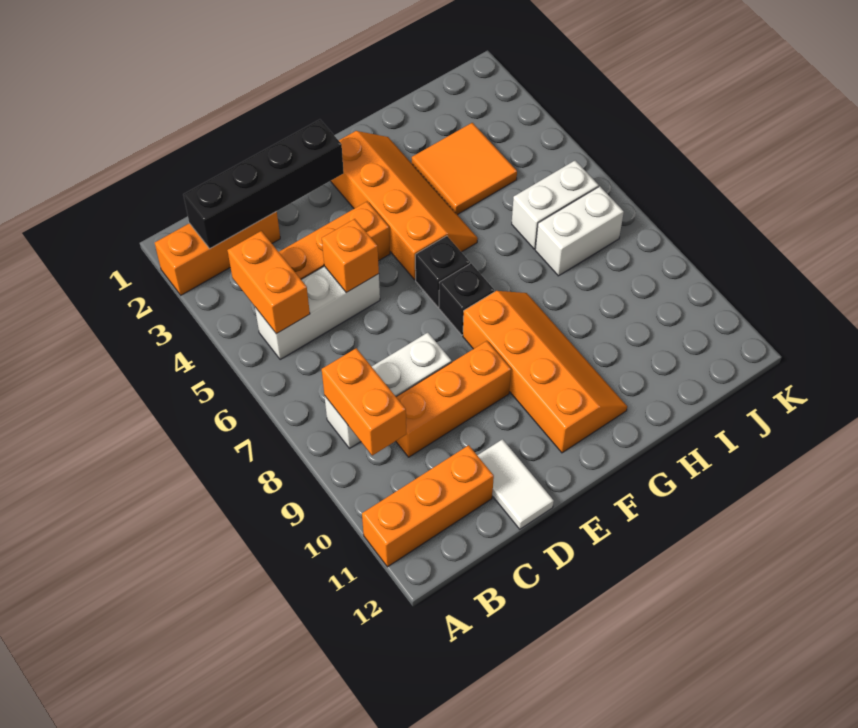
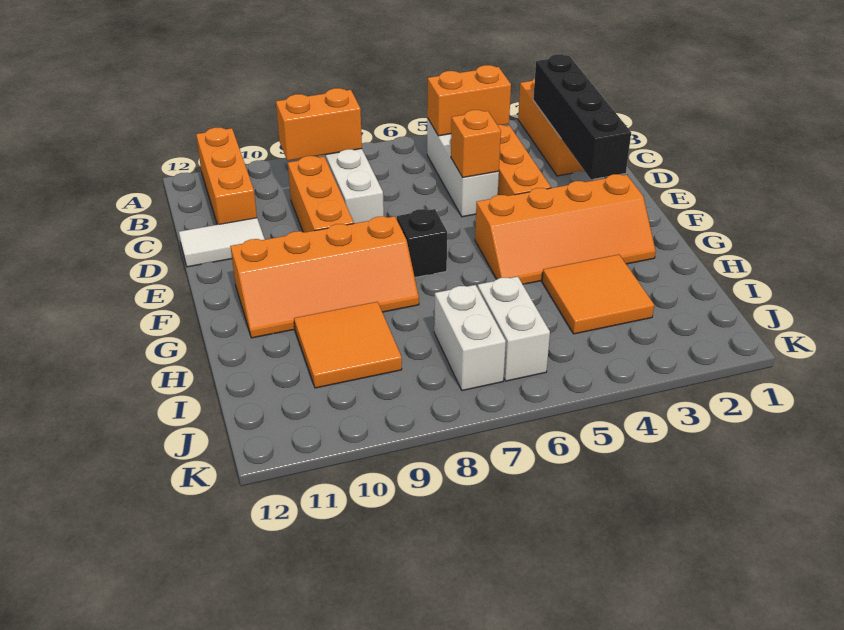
black brick F6 level 1 -> none
none -> orange tile H9:I10 level 1

